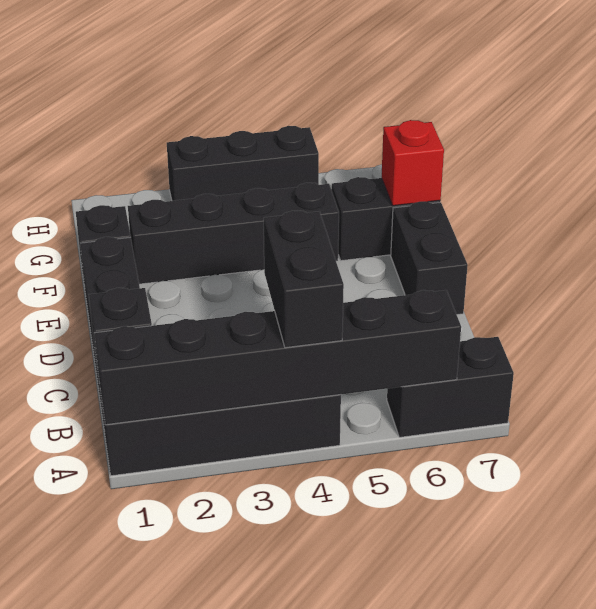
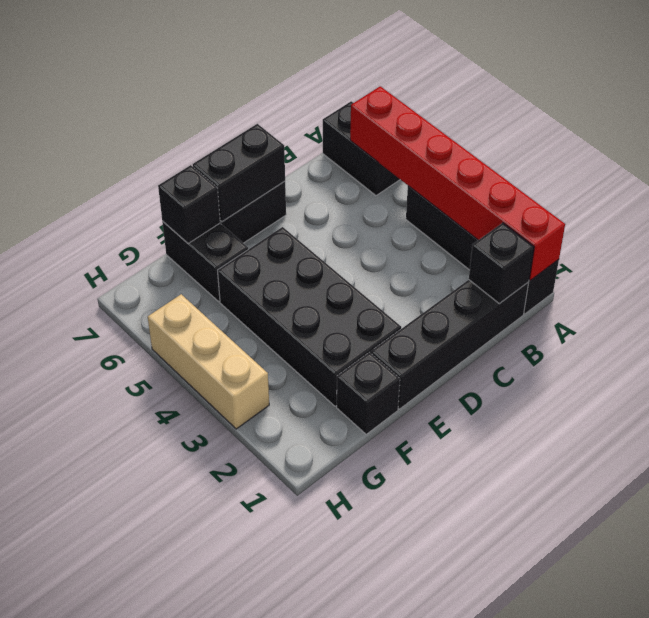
black brick A1:A6 level 2 -> red brick A1:A6 level 2
black brick A4:B4 level 3 -> black brick D7:E7 level 2
black brick F2:F5 level 1 -> black brick E2:F5 level 1
red brick F7 level 2 -> black brick F7 level 2
black brick H3:H5 level 1 -> tan brick H3:H5 level 1

